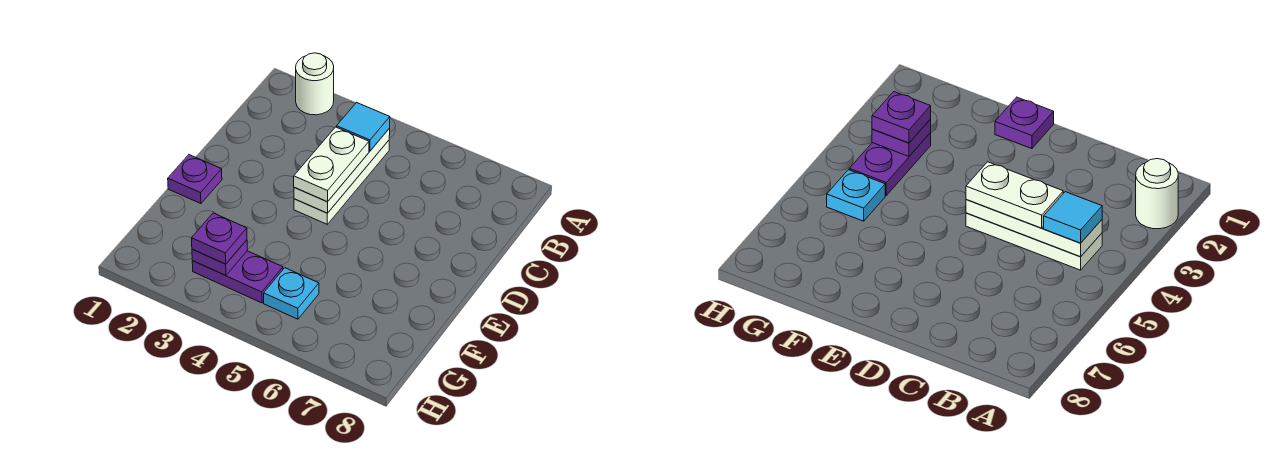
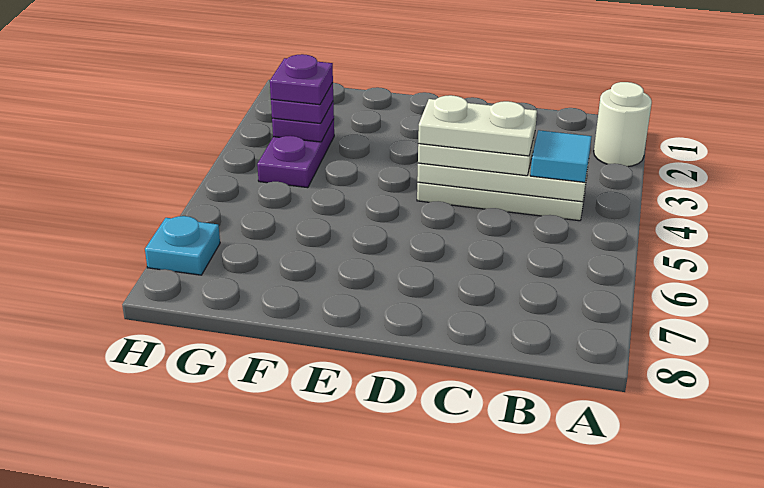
none -> white plate C4:D4 level 4
purple plate E1 level 1 -> purple plate G3 level 4
cyan plate G5 level 1 -> cyan plate H7 level 1

